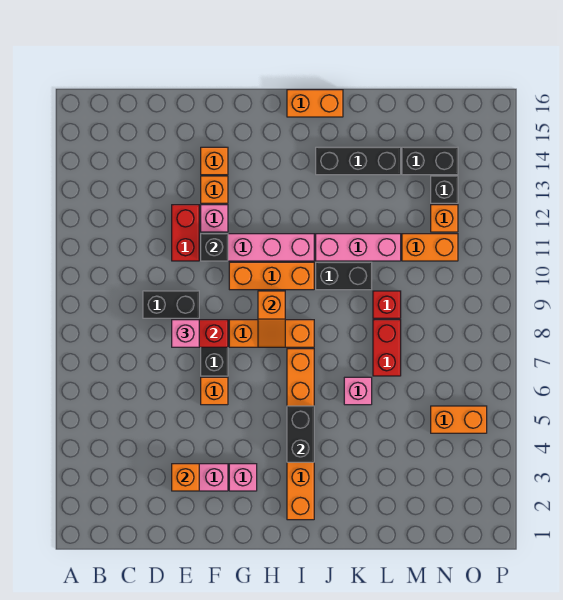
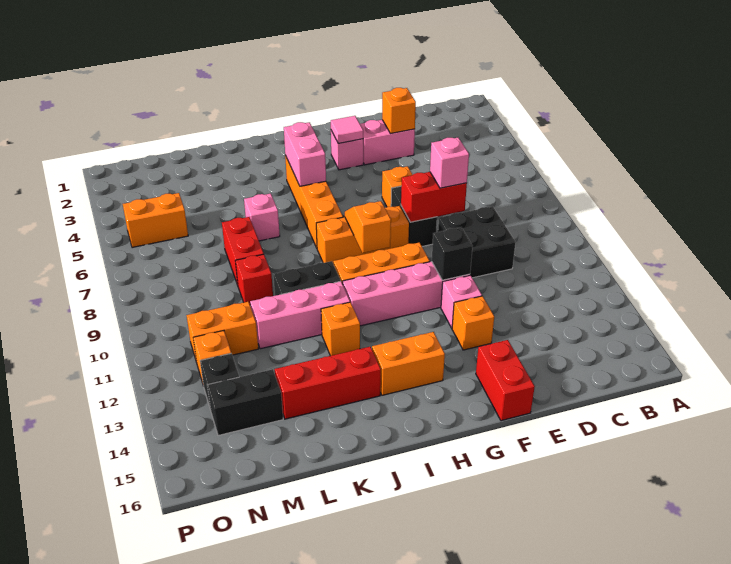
black brick D9:E9 level 1 -> black brick D9:E10 level 1
red brick E11:E12 level 1 -> red brick F15:F16 level 1
orange brick F14 level 1 -> orange brick J12 level 1
none -> pink tile G3 level 2
orange brick I2:I7 level 1 -> orange brick I4:I7 level 1
black brick I4:I5 level 2 -> pink brick I4:I5 level 2
orange brick I16:J16 level 1 -> orange brick H14:I14 level 1
black brick J14:L14 level 1 -> red brick J14:L14 level 1

